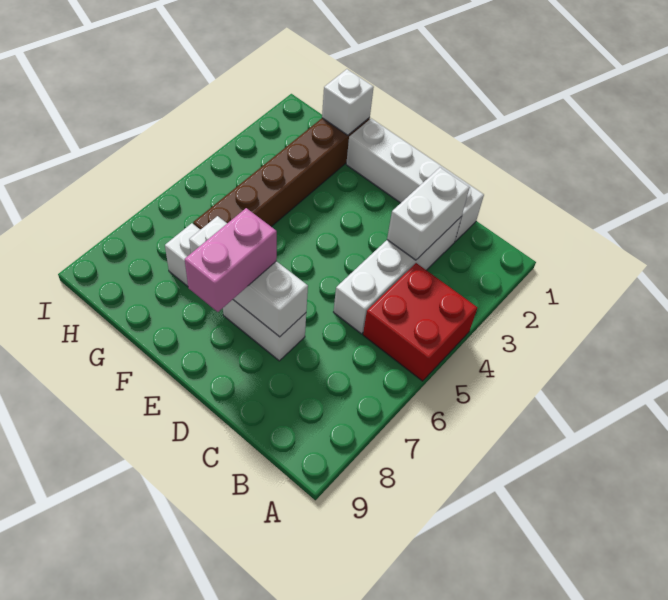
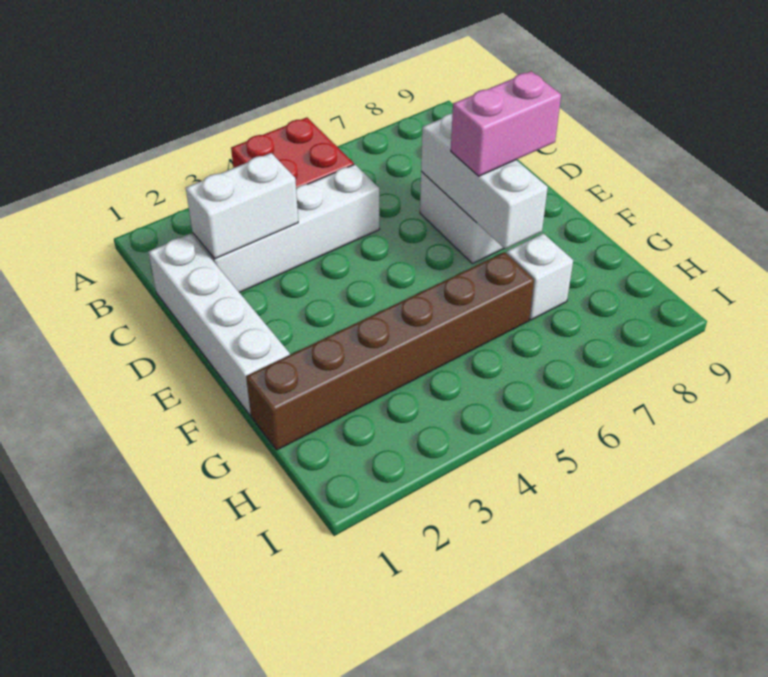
white brick G1 level 2 -> none

